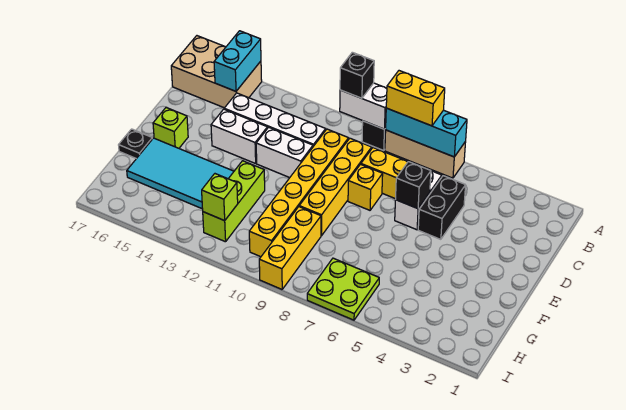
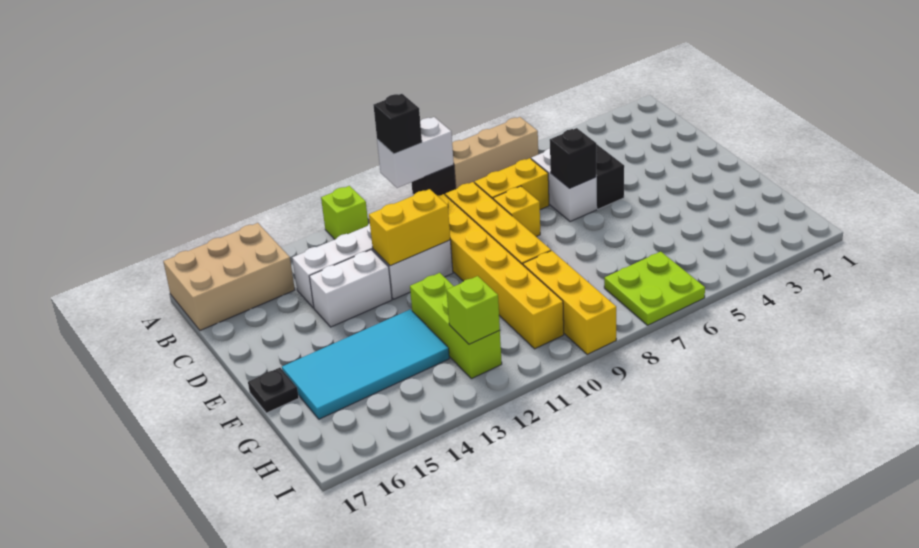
cyan brick A6:A8 level 2 -> none
yellow brick A7:A8 level 3 -> yellow brick D11:D12 level 2
cyan brick A15:B15 level 2 -> none
lime brick E16 level 1 -> lime brick A12 level 1

